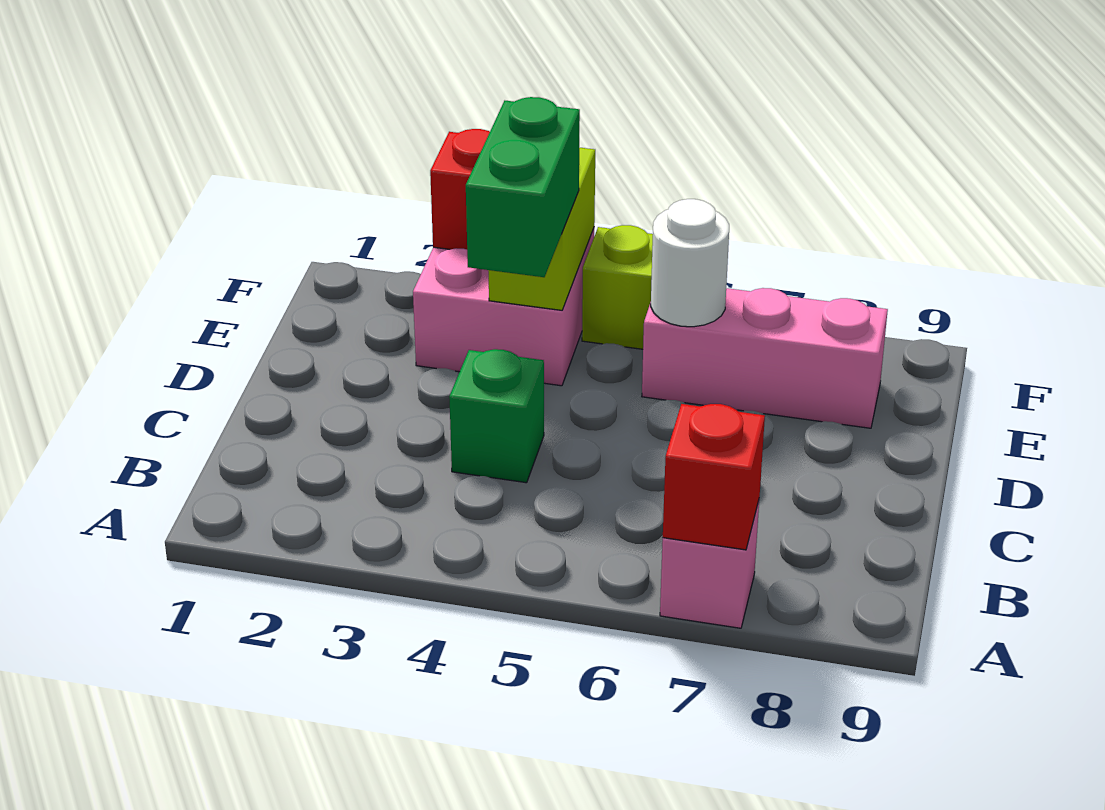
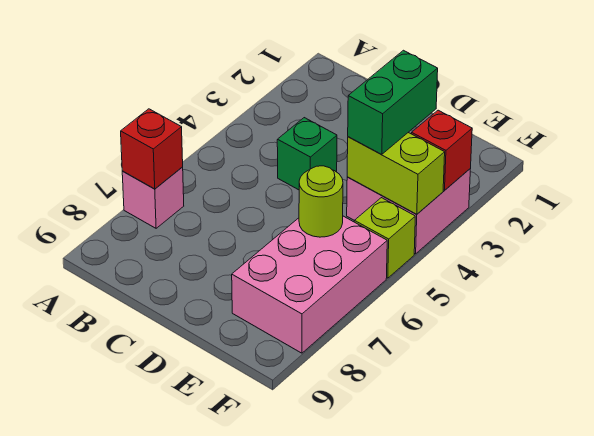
green brick D4:E4 level 3 -> green brick E3:E4 level 3
pink brick E6:E8 level 1 -> pink brick E6:F8 level 1
white round brick E6 level 2 -> lime round brick E6 level 2

